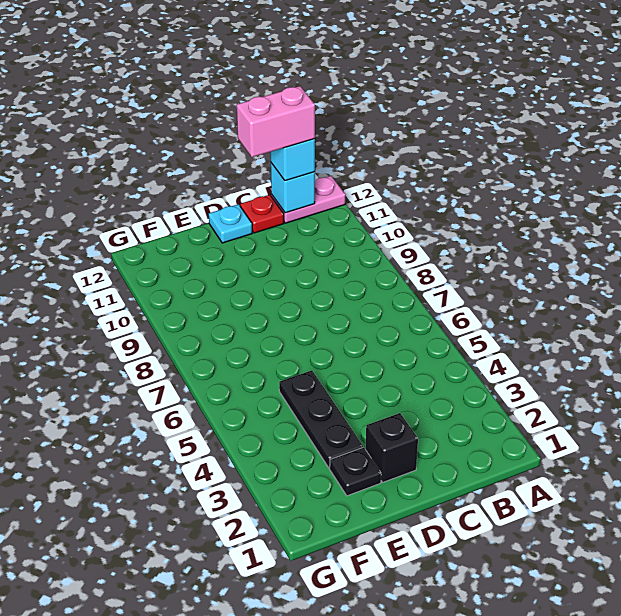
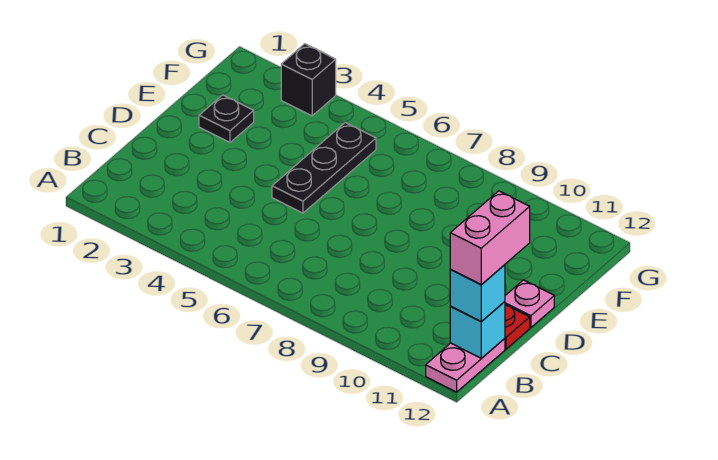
black brick D2 level 1 -> black brick G3 level 1
cyan plate D12 level 1 -> pink plate D12 level 1
black plate E3:E5 level 1 -> black plate D5:F5 level 1

